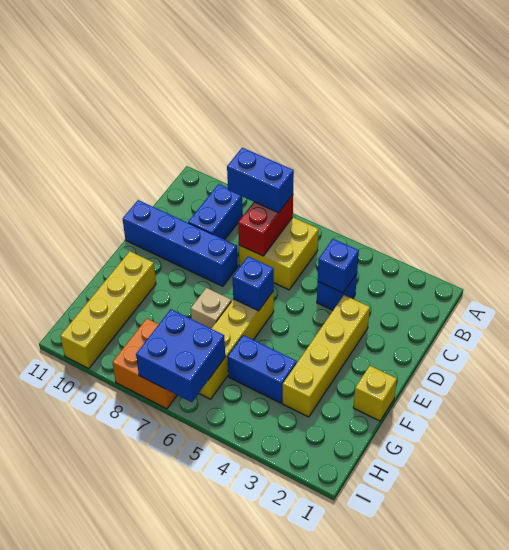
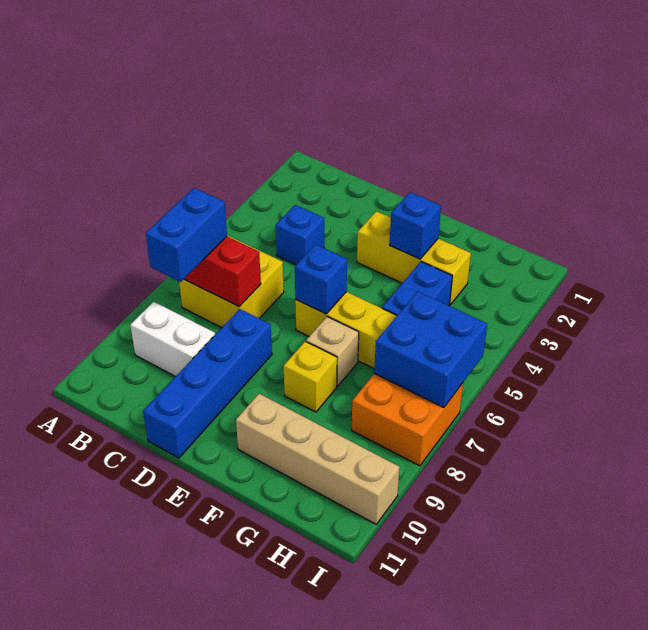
blue brick B9:C9 level 1 -> white brick B9:C9 level 1
blue brick C4 level 2 -> blue brick F3 level 2
yellow brick D3:G3 level 1 -> yellow brick E3:G3 level 1
yellow brick F1 level 1 -> yellow brick F8 level 1
yellow brick F10:I10 level 1 -> tan brick F10:I10 level 1

